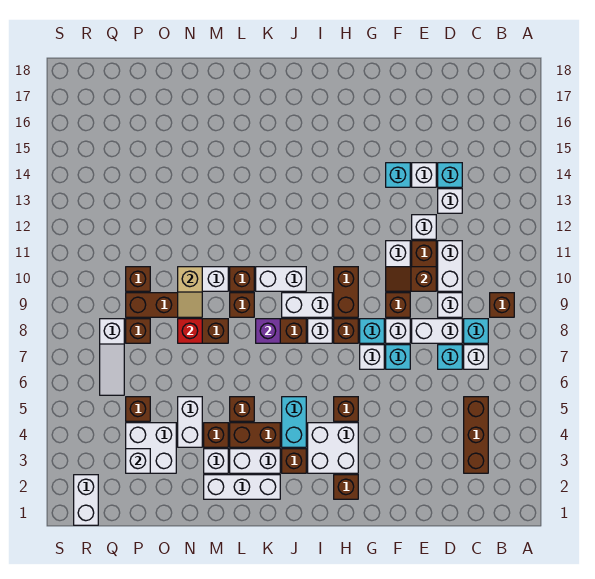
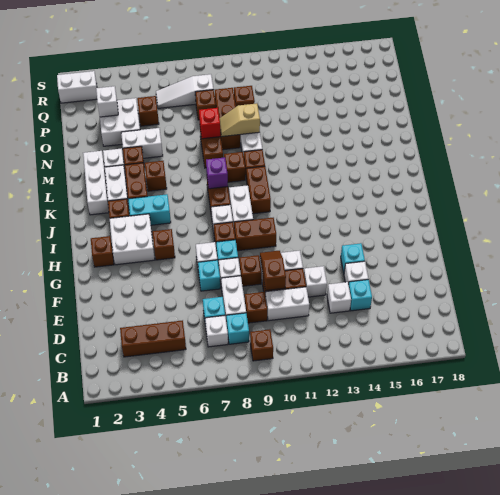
white brick D9 level 1 -> brown brick D9 level 1
white brick J10:K10 level 1 -> brown brick J10:K10 level 1

